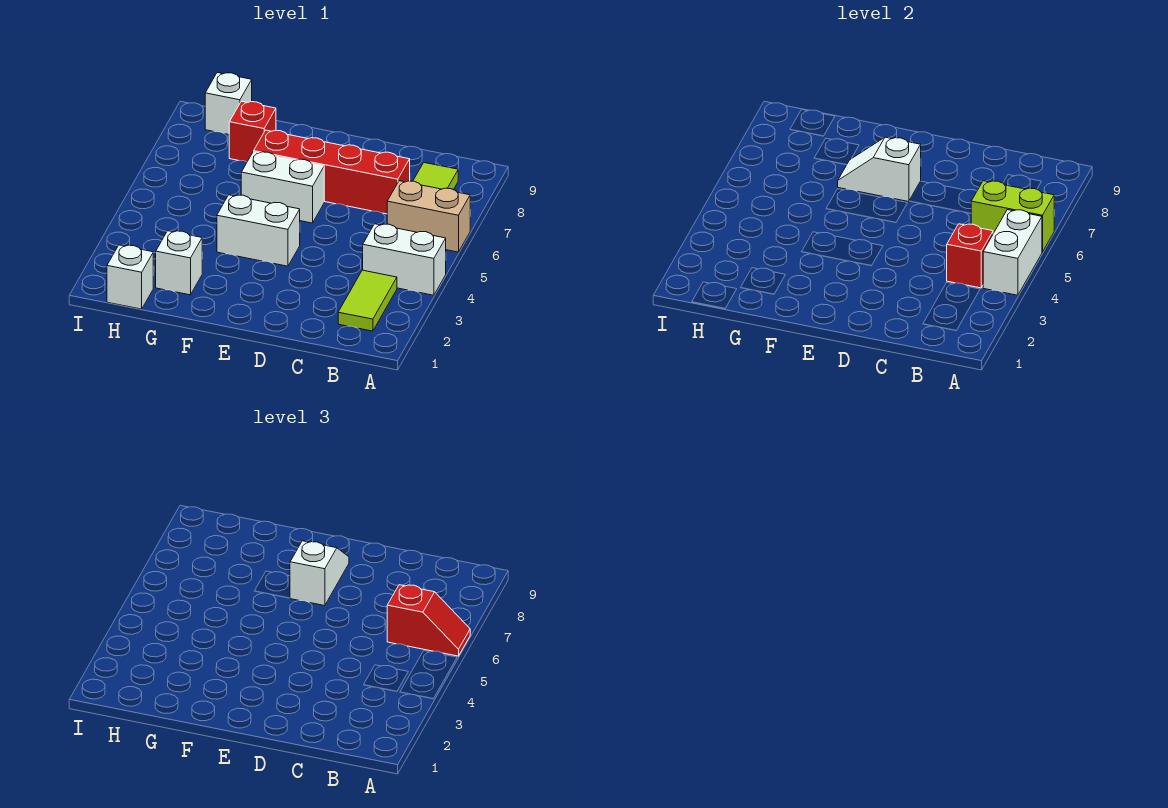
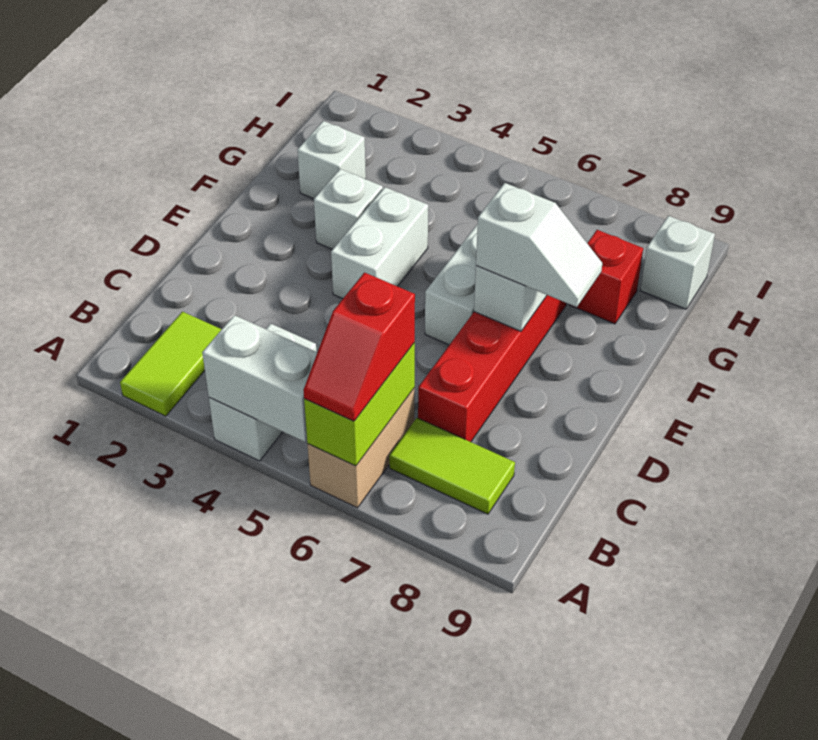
lime tile B2:B3 level 1 -> lime tile A2:B2 level 1
red brick B4 level 2 -> none
white brick H1 level 1 -> white brick F3 level 1

